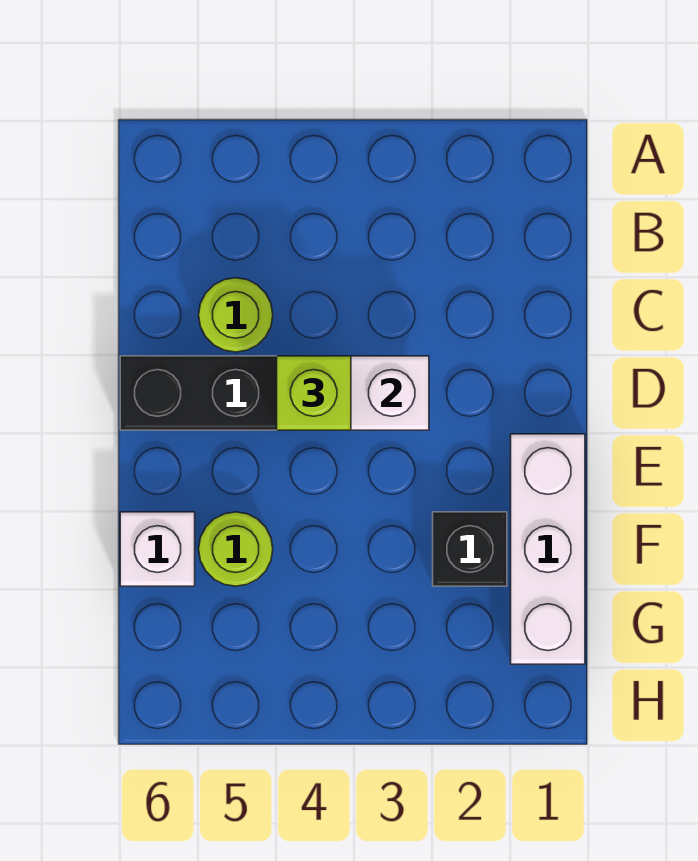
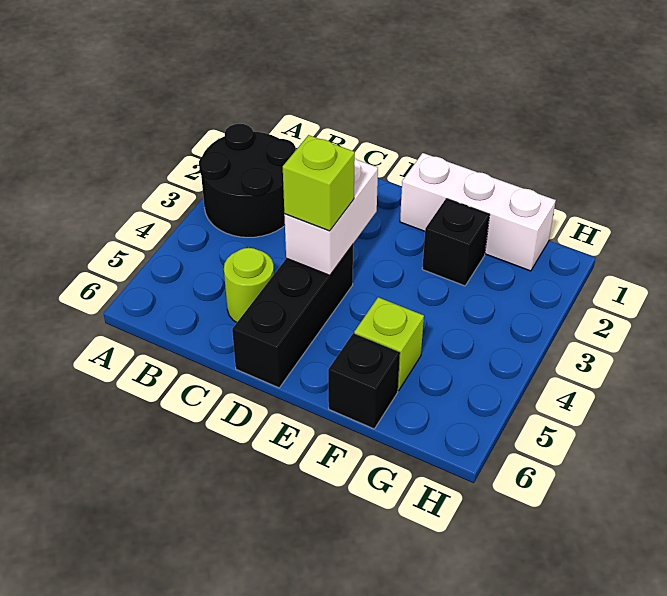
none -> black round brick A2:B3 level 1
lime round brick F5 level 1 -> lime brick F5 level 1
white brick F6 level 1 -> black brick F6 level 1

